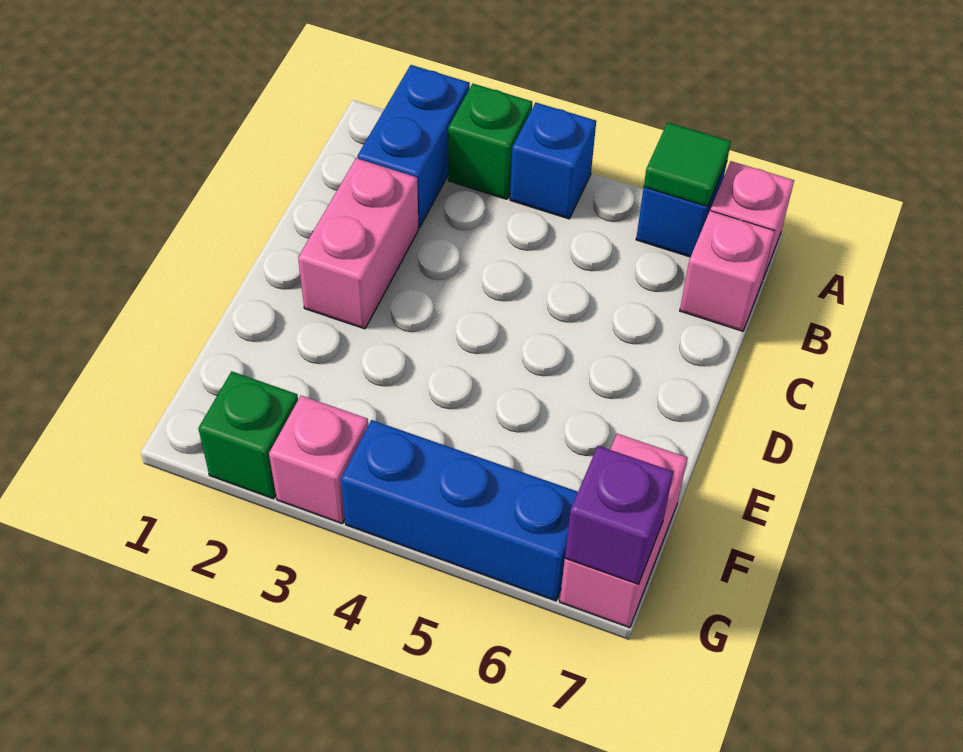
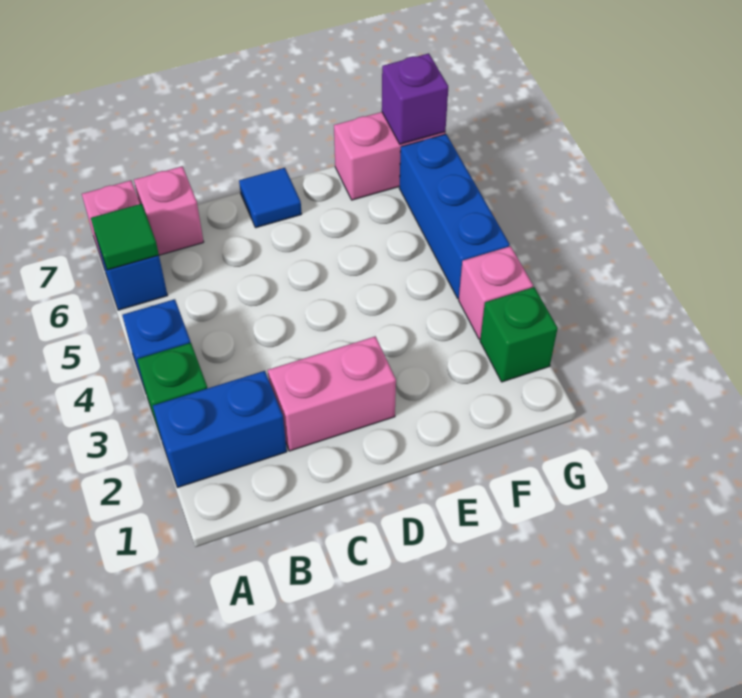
none -> blue tile D7 level 1

